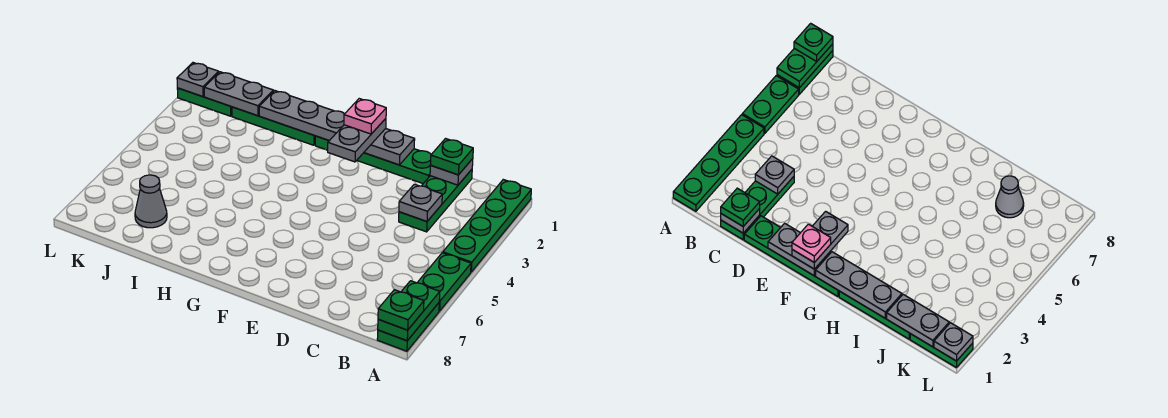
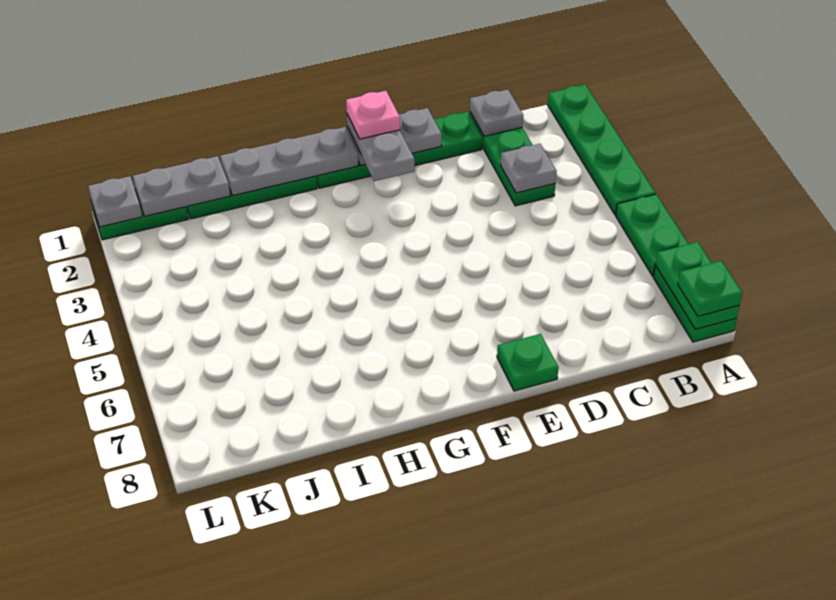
green plate C1 level 3 -> green plate E8 level 1
grey cone J7 level 1 -> none

